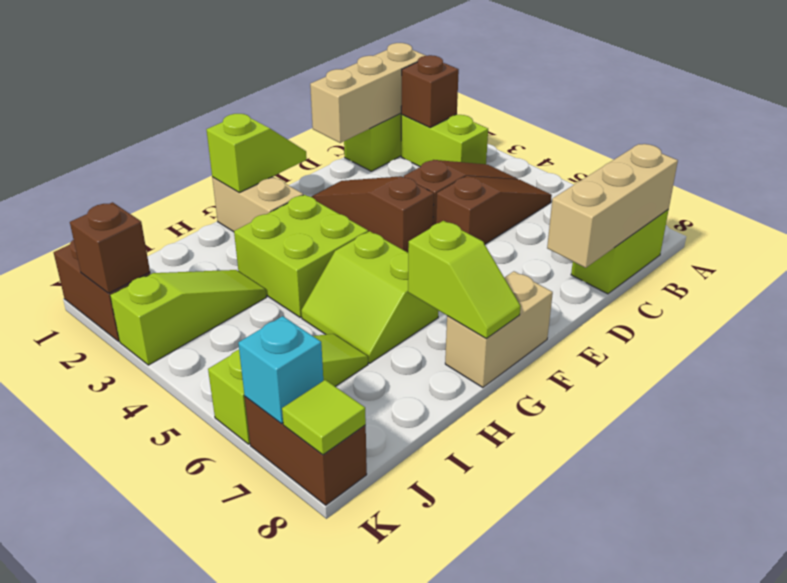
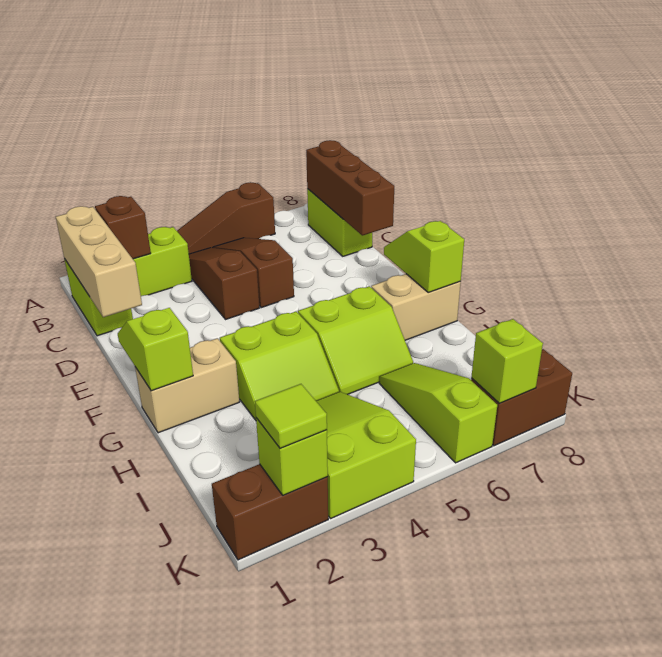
tan brick B8:D8 level 2 -> brown brick B8:D8 level 2
brown slope E2:E4 level 1 top 4 -> brown slope A4:A6 level 1 top 6
tan brick F8:G8 level 1 -> tan brick G7:G8 level 1
lime brick G3:H4 level 1 -> lime slope G3:H4 level 1 top G
lime slope G7:G8 level 2 top 7 -> lime slope F8:G8 level 2 top G
lime slope I3:K3 level 1 top K -> lime slope I3:K4 level 1 top K
brown brick K2 level 2 -> lime brick K2 level 2
cyan brick K7 level 2 -> lime brick K7 level 2
lime tile K8 level 2 -> lime tile K2 level 3

